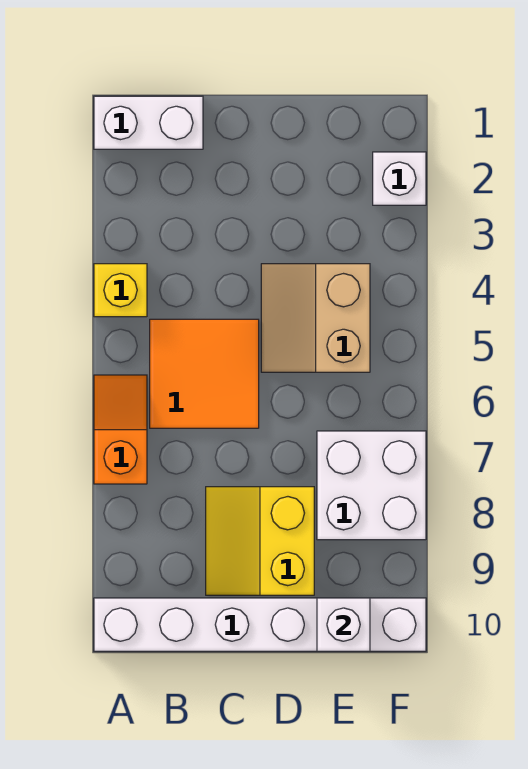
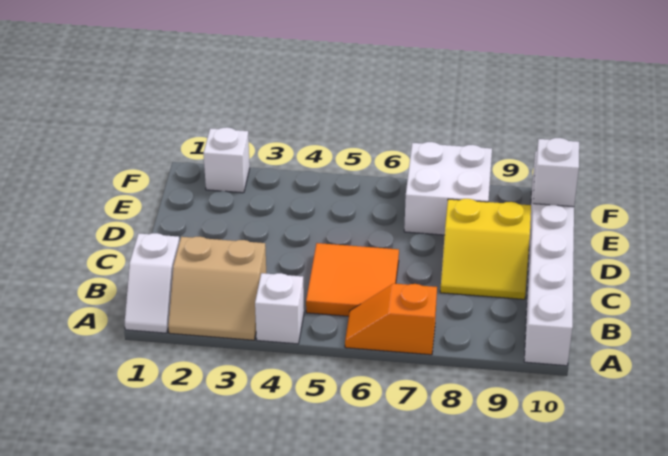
white brick A1:B1 level 1 -> white slope A1:B1 level 1 top B
yellow brick A4 level 1 -> white brick A4 level 1
tan slope D4:E5 level 1 top E -> tan slope A2:B3 level 1 top B

